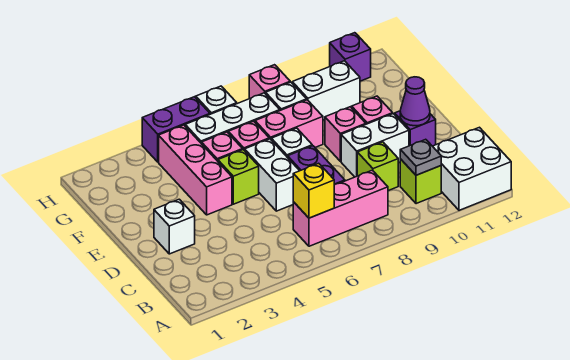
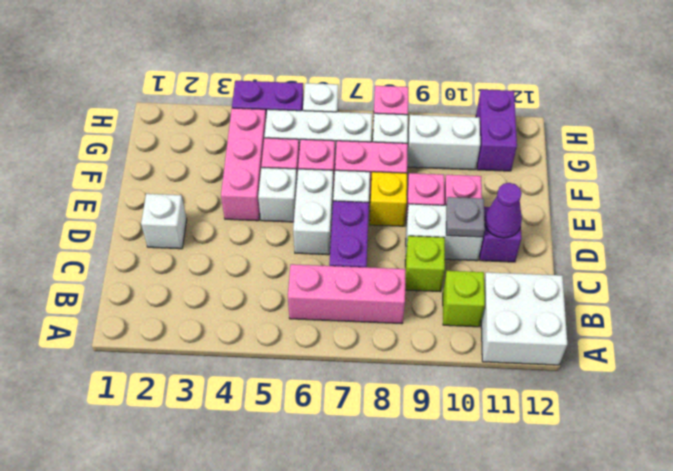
yellow brick B6 level 2 -> yellow brick E8 level 1
grey plate B10 level 2 -> grey plate D10 level 2
lime brick E5 level 1 -> white brick E5 level 1
purple brick H11 level 1 -> purple brick G11:H11 level 1

